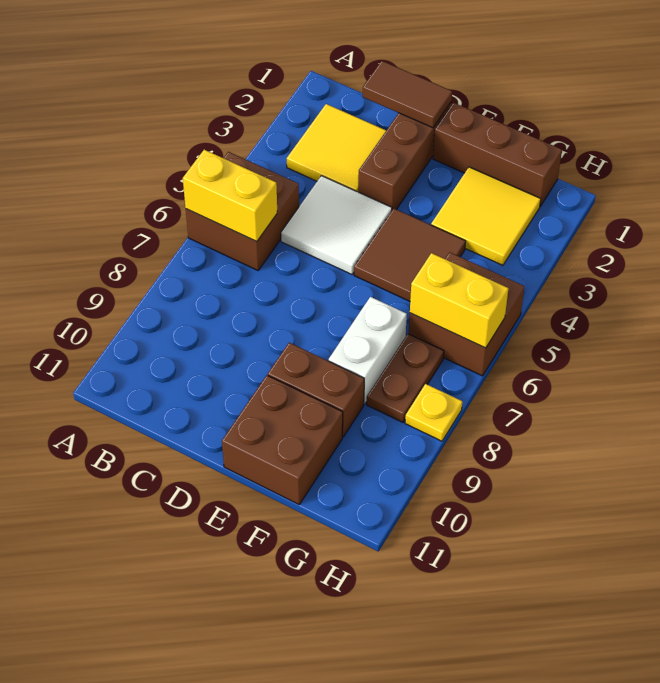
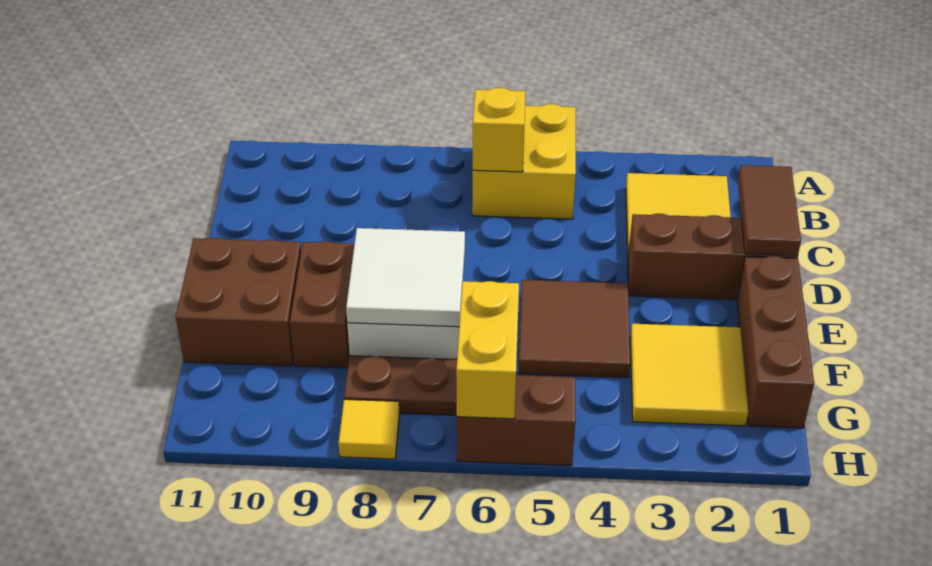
brown brick A5:B6 level 1 -> yellow brick A5:B6 level 1
yellow brick A6:B6 level 2 -> yellow brick B6 level 2
white tile C4:D5 level 1 -> white tile E7:F8 level 2
brown brick G5:H6 level 1 -> brown brick H5:H6 level 1
yellow plate H8 level 1 -> yellow tile H8 level 1

